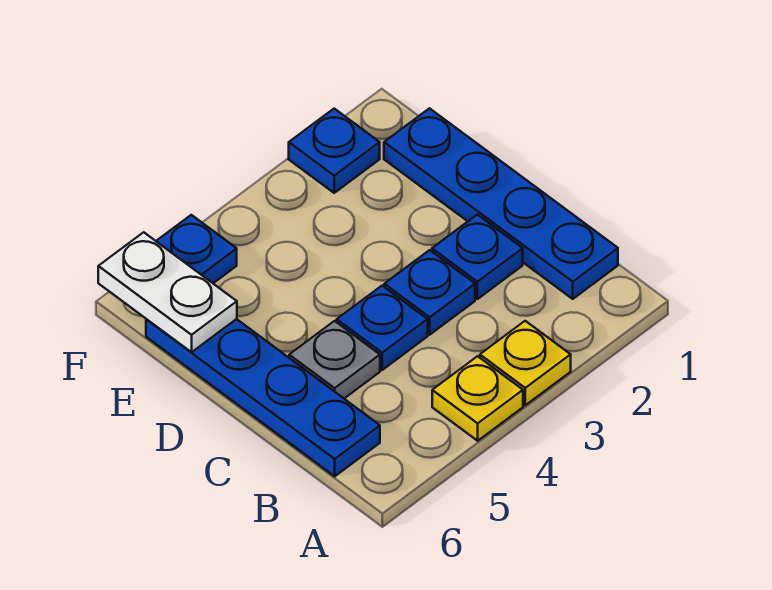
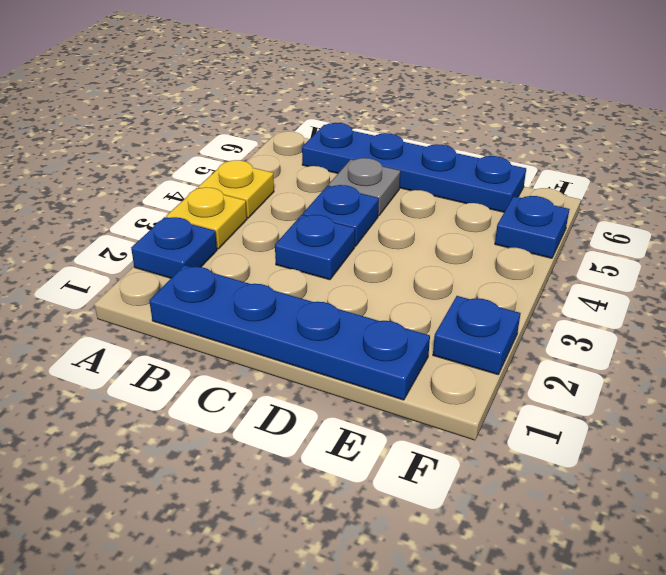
blue plate C2 level 1 -> blue plate A2 level 1
white plate E6:F6 level 2 -> none

